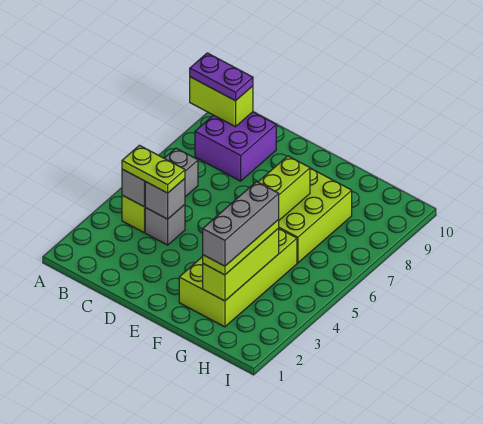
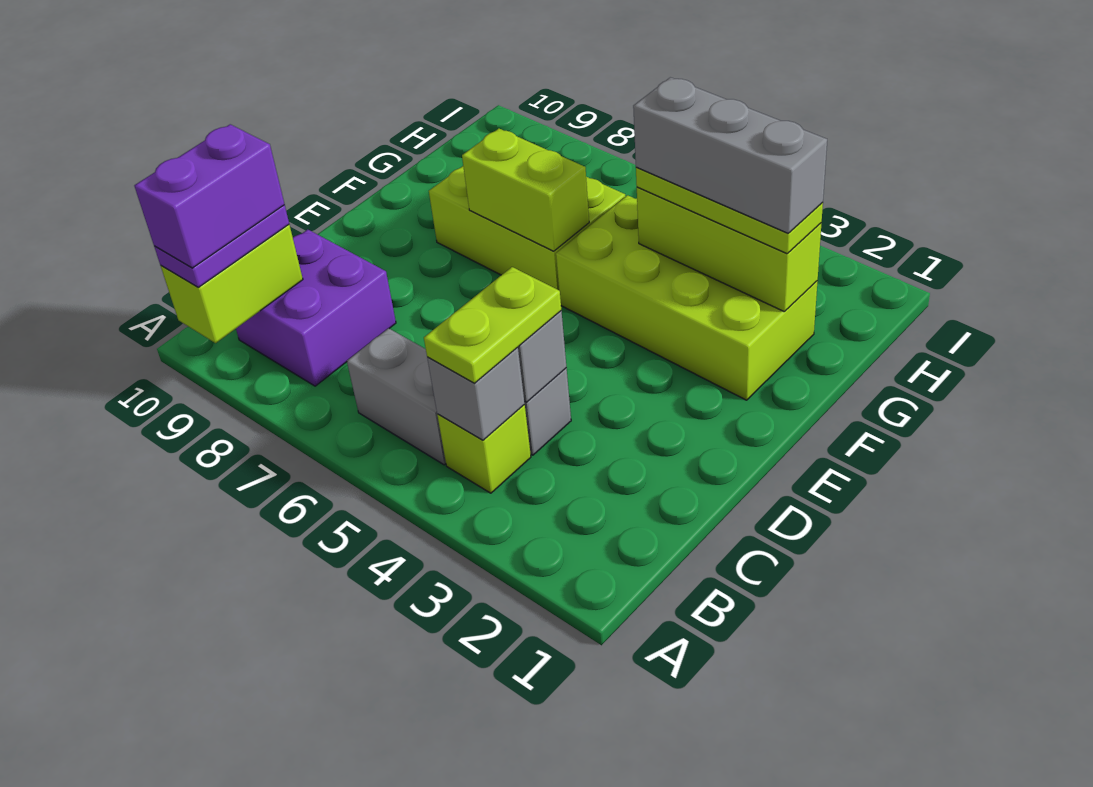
none -> purple brick A9:B9 level 4

